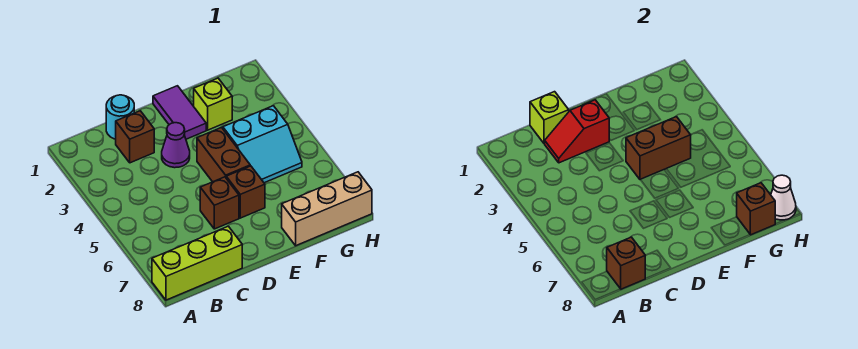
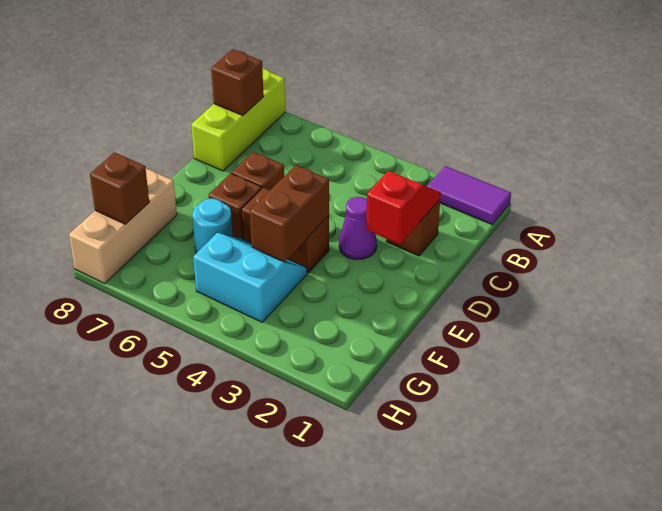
cyan round brick C1 level 1 -> cyan round brick F6 level 1
lime brick C1 level 2 -> none
purple tile E1:E2 level 1 -> purple tile A1:A2 level 1
lime brick F2 level 1 -> none
cyan slope F4:G5 level 1 top 4 -> cyan slope F4:G5 level 1 top G
white cone H8 level 2 -> none

